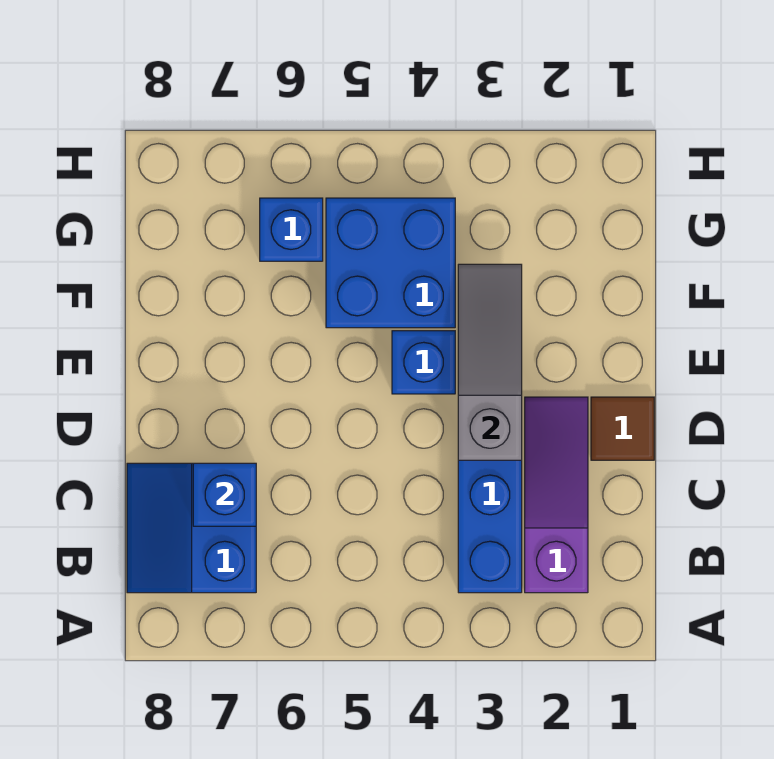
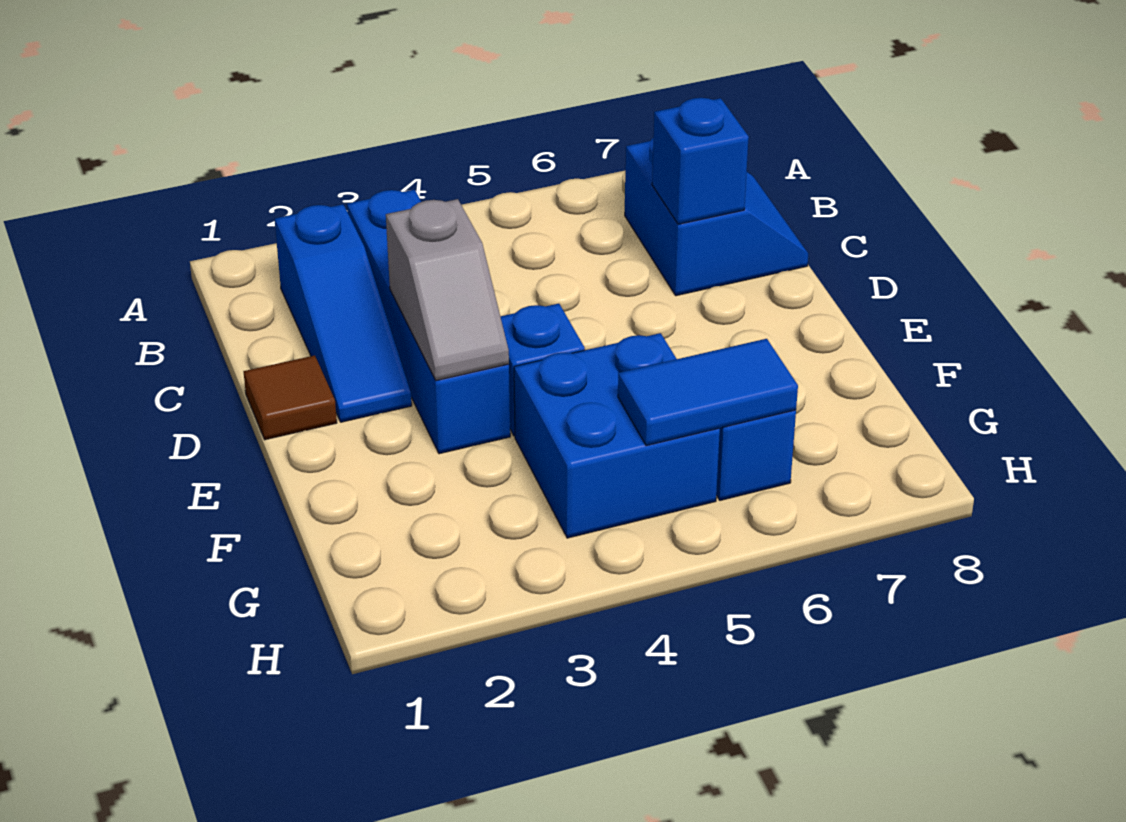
purple slope B2:D2 level 1 top B -> blue slope B2:D2 level 1 top B
grey slope D3:F3 level 2 top D -> grey slope D3:E3 level 2 top D
none -> blue tile G5:G6 level 2

